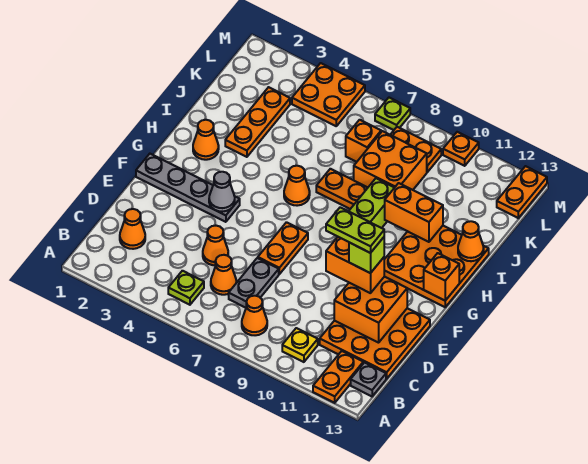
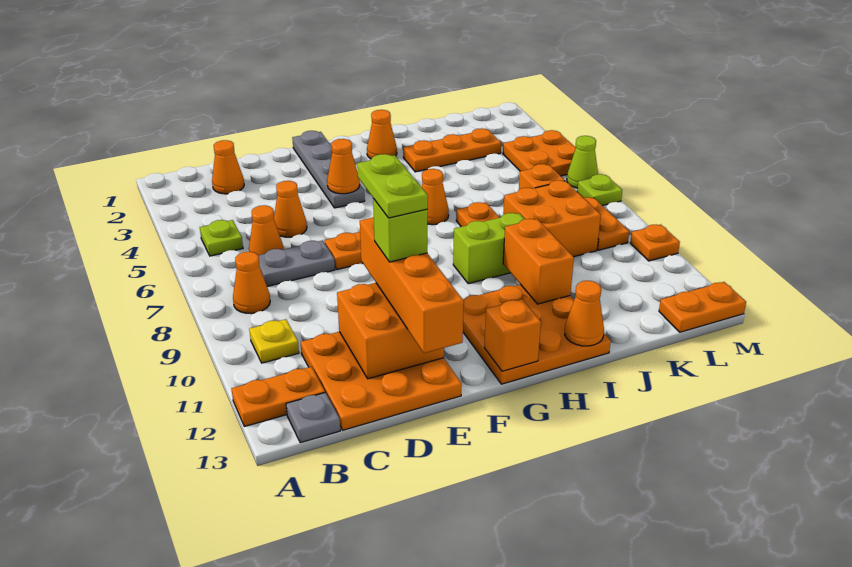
orange brick E10:E11 level 3 -> orange brick E10:E13 level 3
grey cone F4 level 2 -> orange cone F4 level 2
none -> lime cone M6 level 1

